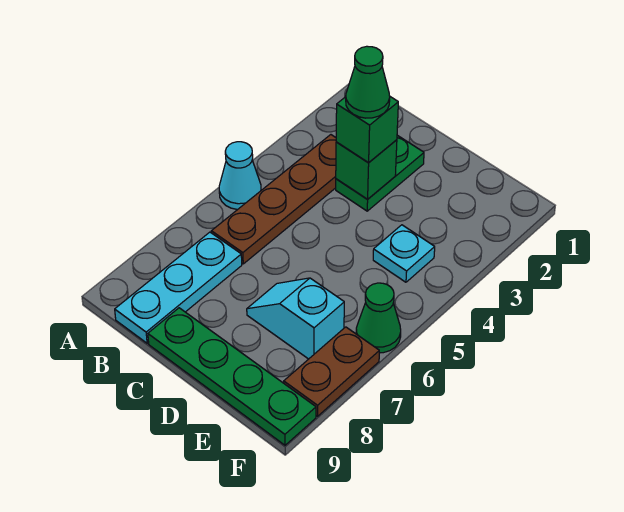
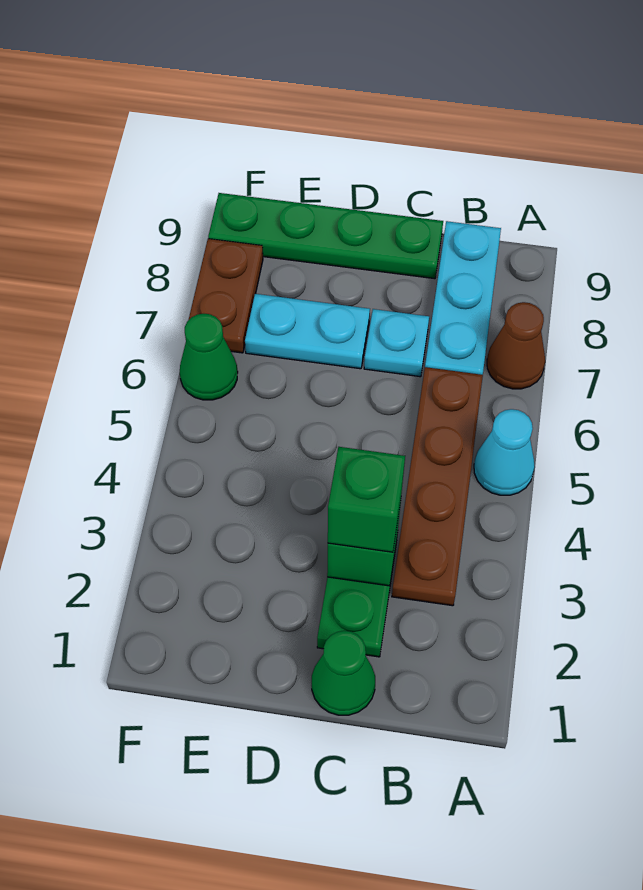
none -> brown cone A7 level 1
green cone C3 level 4 -> green cone C1 level 1
cyan slope D7:E7 level 1 top E -> cyan plate D7:E7 level 1
cyan plate E4 level 1 -> cyan plate C7 level 1

